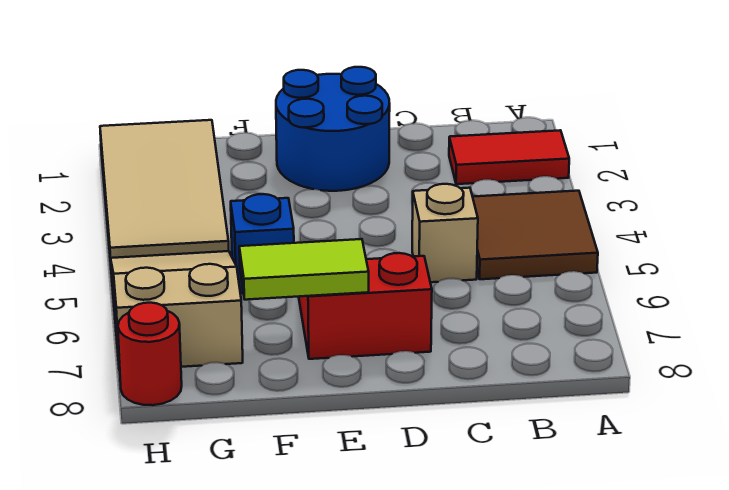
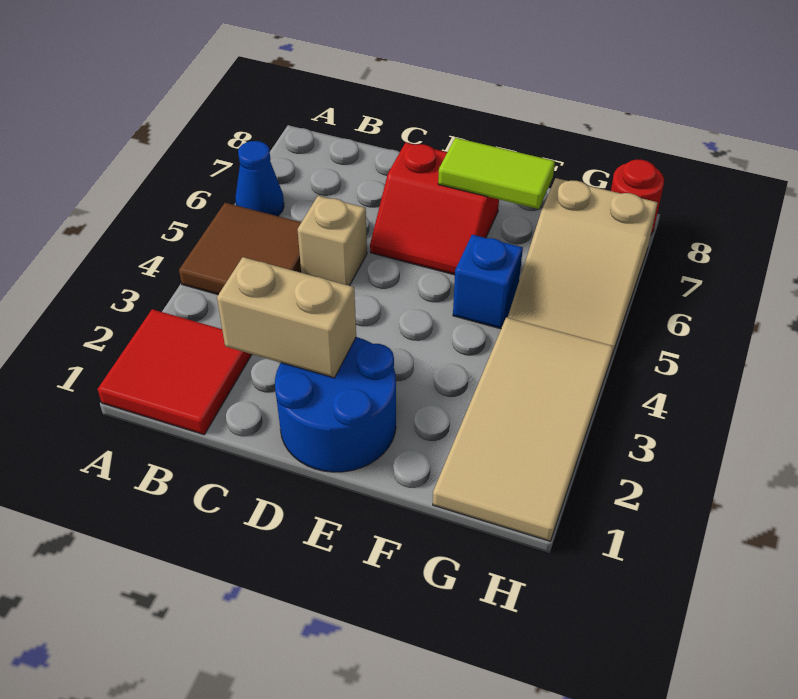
red tile A2:B2 level 1 -> red tile A1:B2 level 1
none -> blue cone A6 level 1
none -> tan brick C2:D2 level 2

